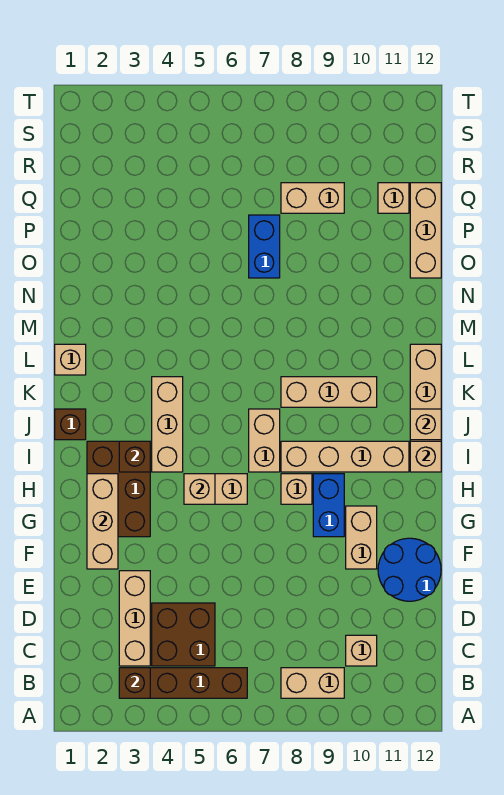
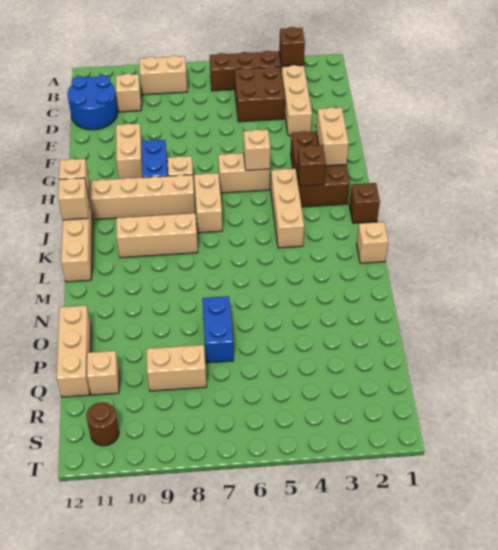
blue round brick E11:F12 level 1 -> blue round brick C11:D12 level 1
tan brick F2:H2 level 2 -> tan brick G2:H2 level 2
none -> brown round brick S11 level 1

